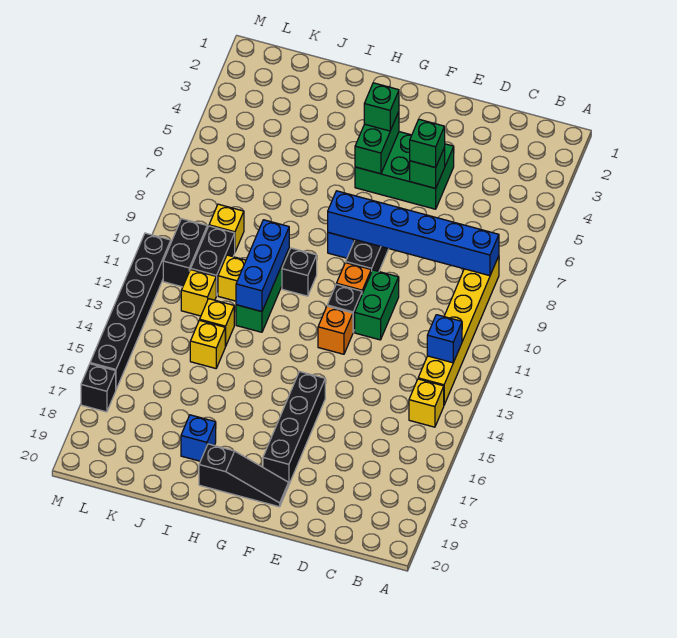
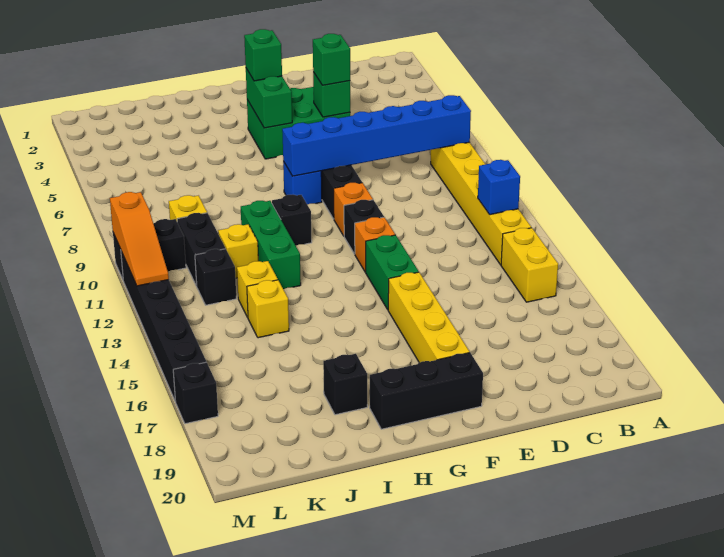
yellow brick B14 level 1 -> yellow brick B14:B15 level 1
green brick E10:E11 level 1 -> green brick F13:F14 level 1
black brick F15:F18 level 1 -> yellow brick F15:F18 level 1
black slope F19:H19 level 1 top H -> black brick F19:H19 level 1
blue brick I10:I12 level 2 -> none
blue brick I18 level 1 -> black brick I18 level 1
yellow brick K12 level 1 -> black brick K12 level 1
black brick L10:L11 level 1 -> black brick L10:M10 level 1
none -> orange slope M10:M12 level 2 top 10

